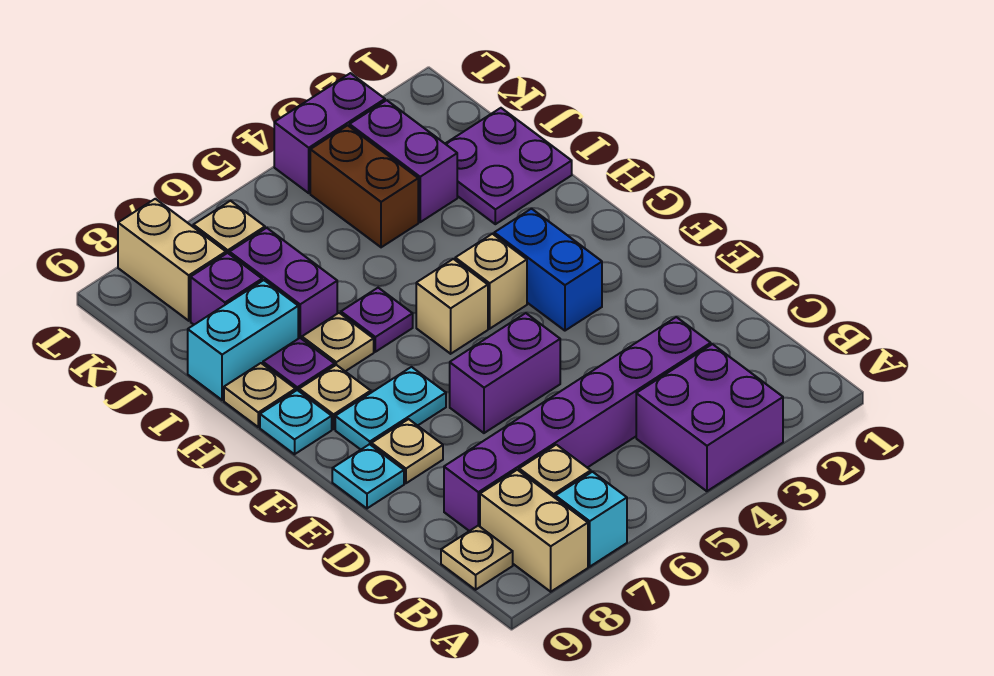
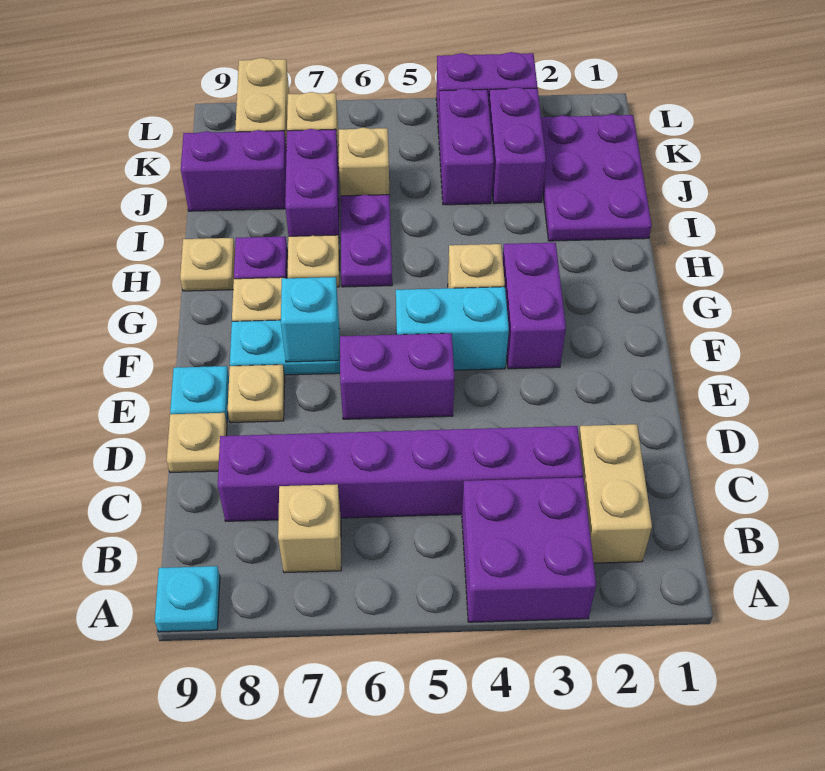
cyan brick A7 level 1 -> cyan brick F7 level 2
tan brick A8:B8 level 1 -> tan brick B2:C2 level 1
tan plate B9 level 1 -> tan plate D9 level 1
blue brick F3:G3 level 1 -> purple brick F3:G3 level 1
tan brick G5 level 1 -> tan brick J6 level 1
cyan plate G9 level 1 -> cyan plate A9 level 1
purple plate H6 level 1 -> purple plate H6:I6 level 1
purple plate I1:J2 level 1 -> purple plate I1:K2 level 1
cyan brick I8:I9 level 1 -> cyan brick F4:F5 level 1
brown brick J4:K4 level 1 -> purple brick J4:K4 level 1
purple brick J8 level 1 -> purple brick J8:J9 level 1

